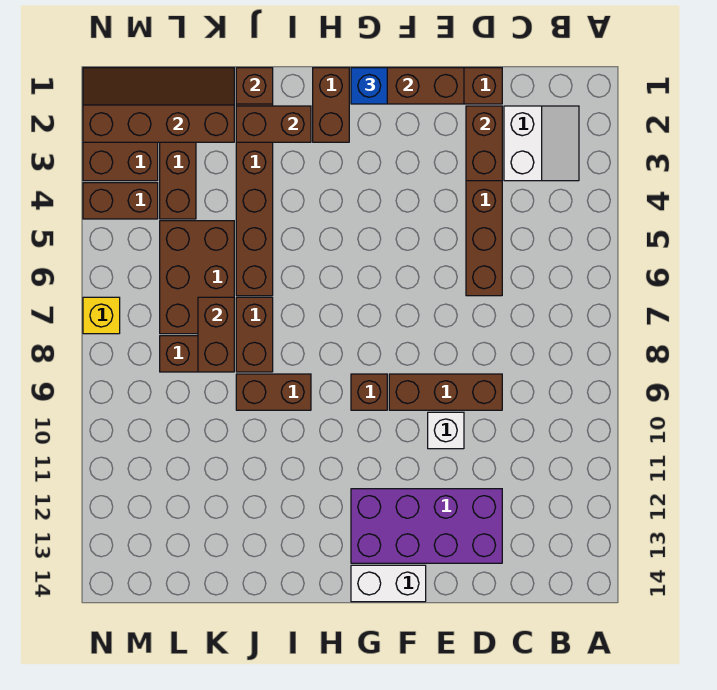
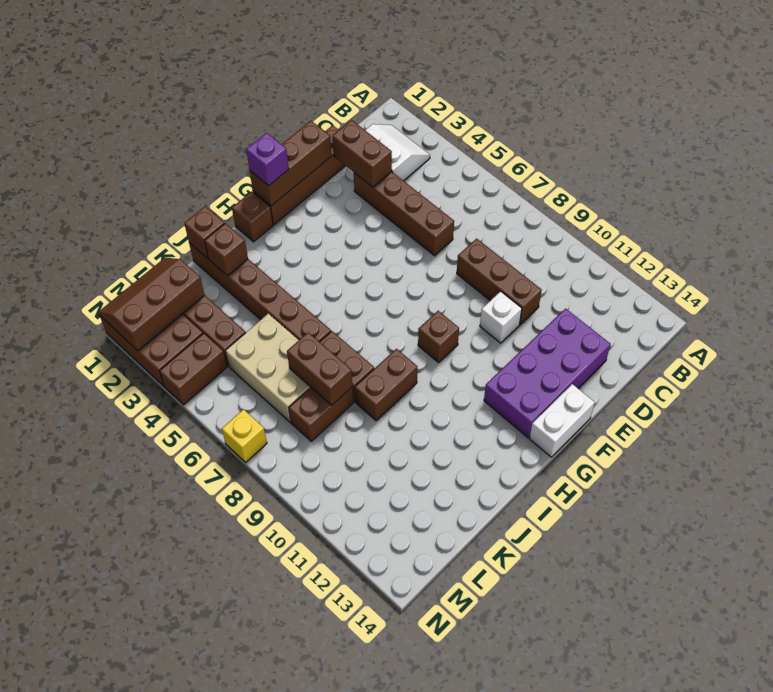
brown brick D9:F9 level 1 -> brown brick D8:D10 level 1
blue brick G1 level 3 -> purple brick G1 level 3
brown brick H1:H2 level 1 -> brown brick H1 level 1
brown brick I2:J2 level 2 -> brown brick J2 level 2
brown slope K1:N2 level 2 top 2 -> brown slope L1:N2 level 2 top 2
brown brick K5:L7 level 1 -> tan brick K5:L7 level 1

